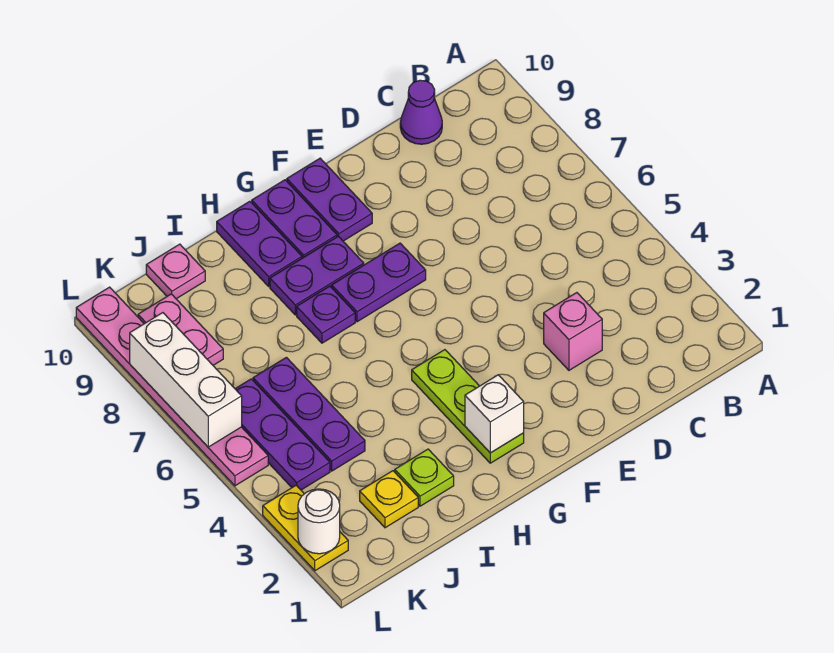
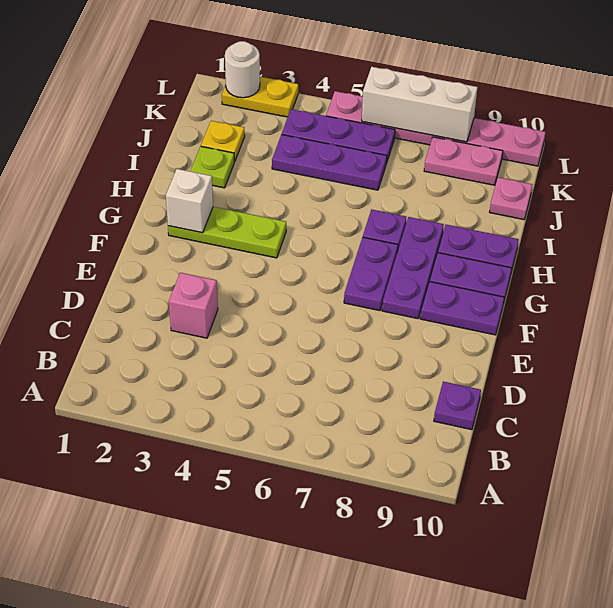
purple cone C10 level 1 -> purple plate C10 level 1
purple plate G8:H8 level 1 -> purple plate F8:H8 level 1

